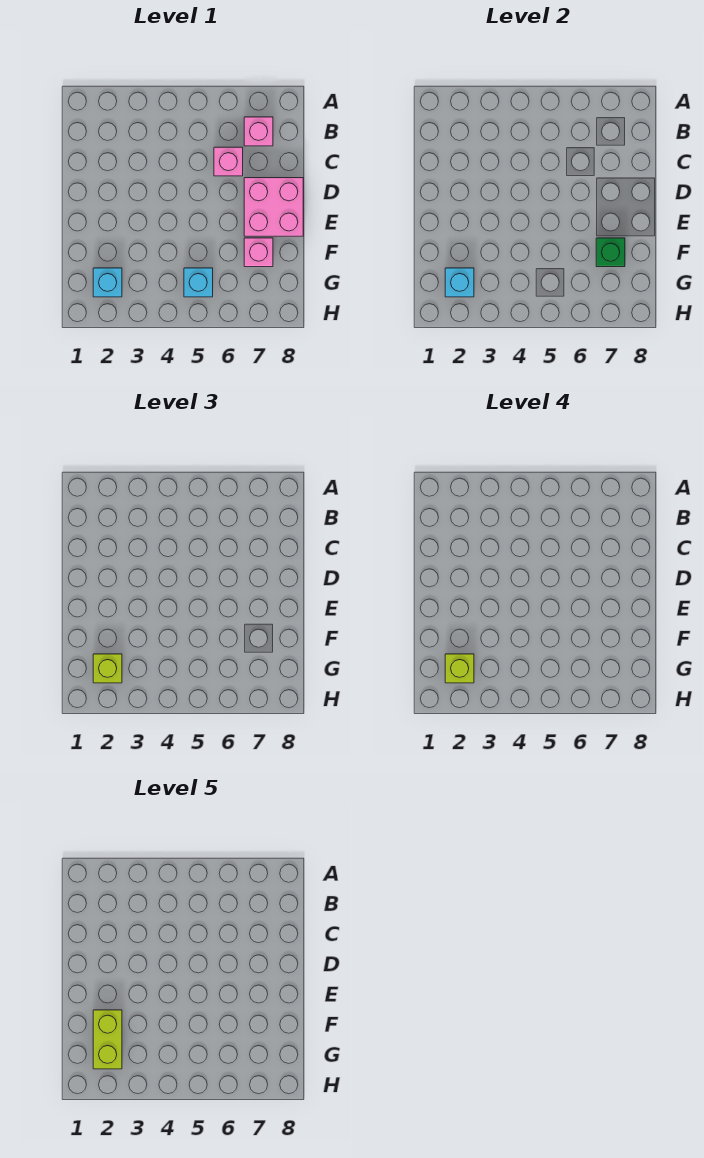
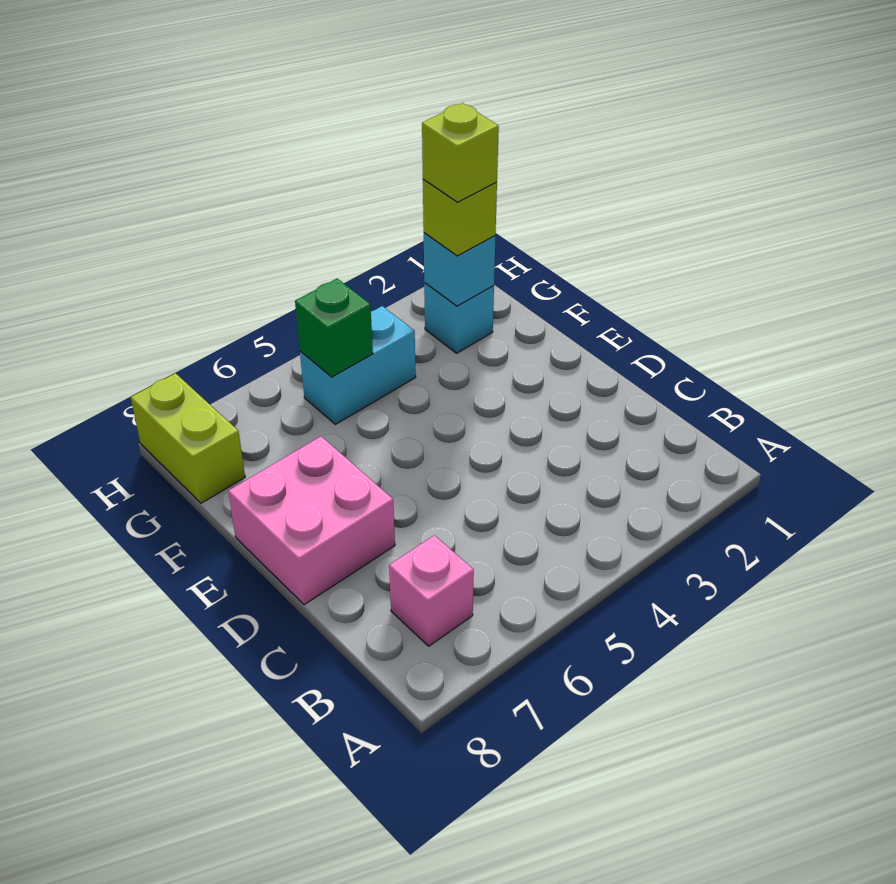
pink brick C6 level 1 -> none
lime brick F2:G2 level 5 -> lime brick G8:H8 level 1
pink brick F7 level 1 -> none
green brick F7 level 2 -> green brick G5 level 2
cyan brick G5 level 1 -> cyan brick G4:G5 level 1

